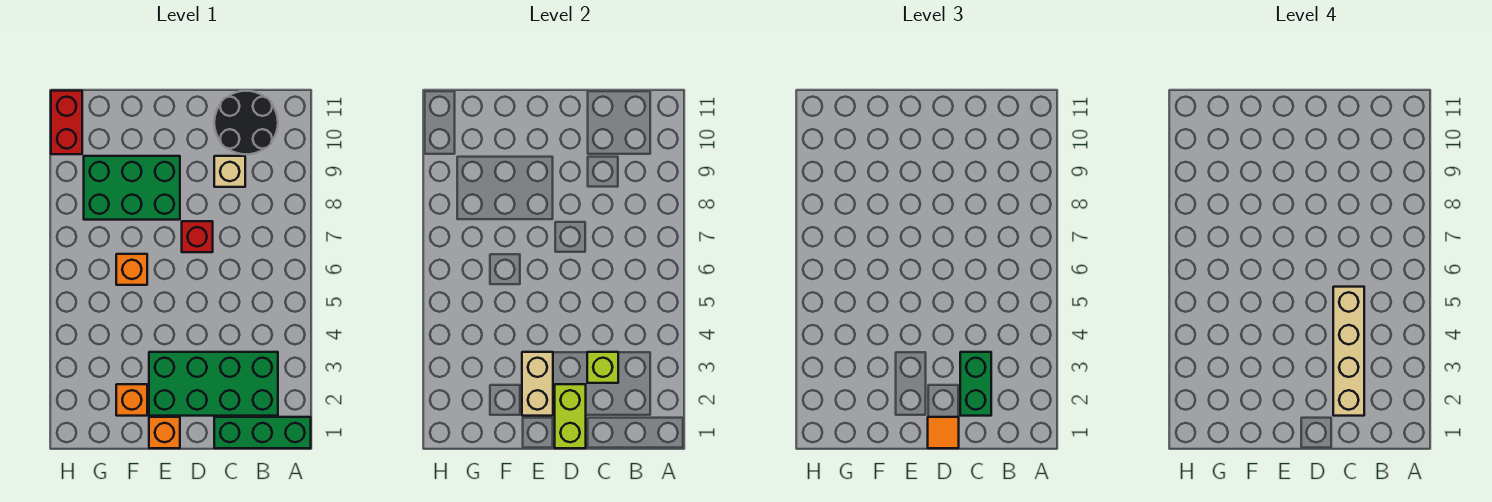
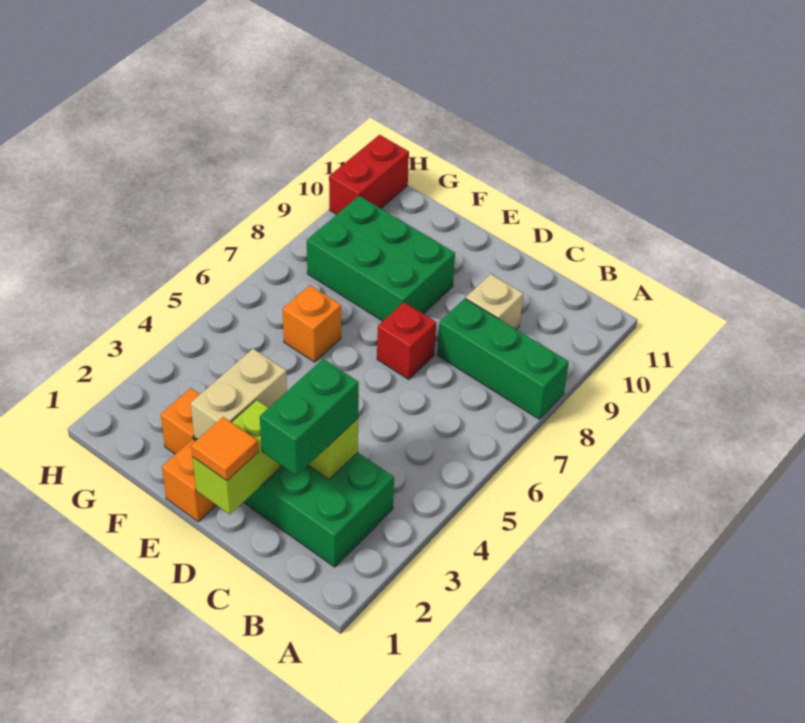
green brick A1:C1 level 1 -> green brick A8:C8 level 1
black round brick B10:C11 level 1 -> none
tan brick C2:C5 level 4 -> none

